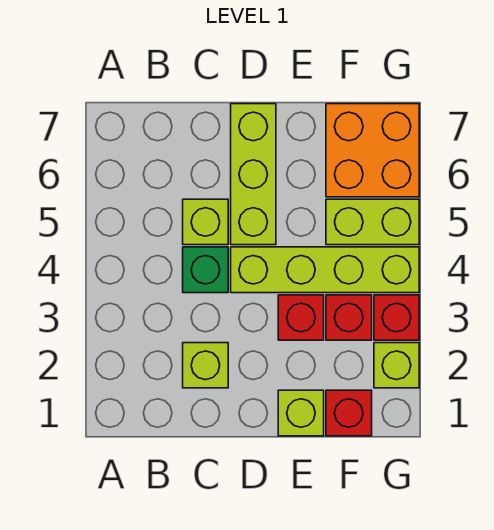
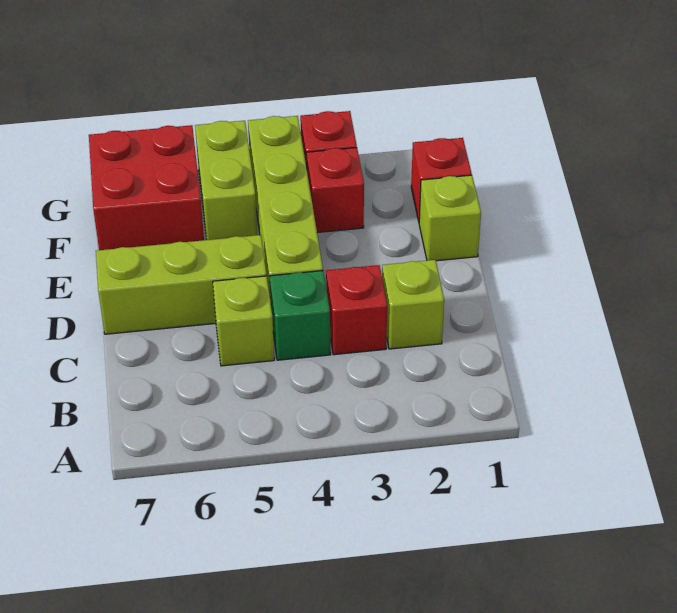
red brick E3 level 1 -> red brick C3 level 1
orange brick F6:G7 level 1 -> red brick F6:G7 level 1
lime brick G2 level 1 -> none

